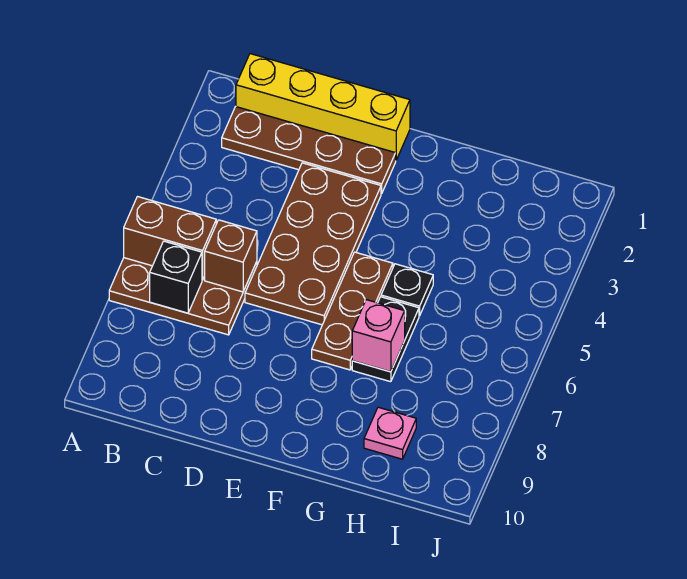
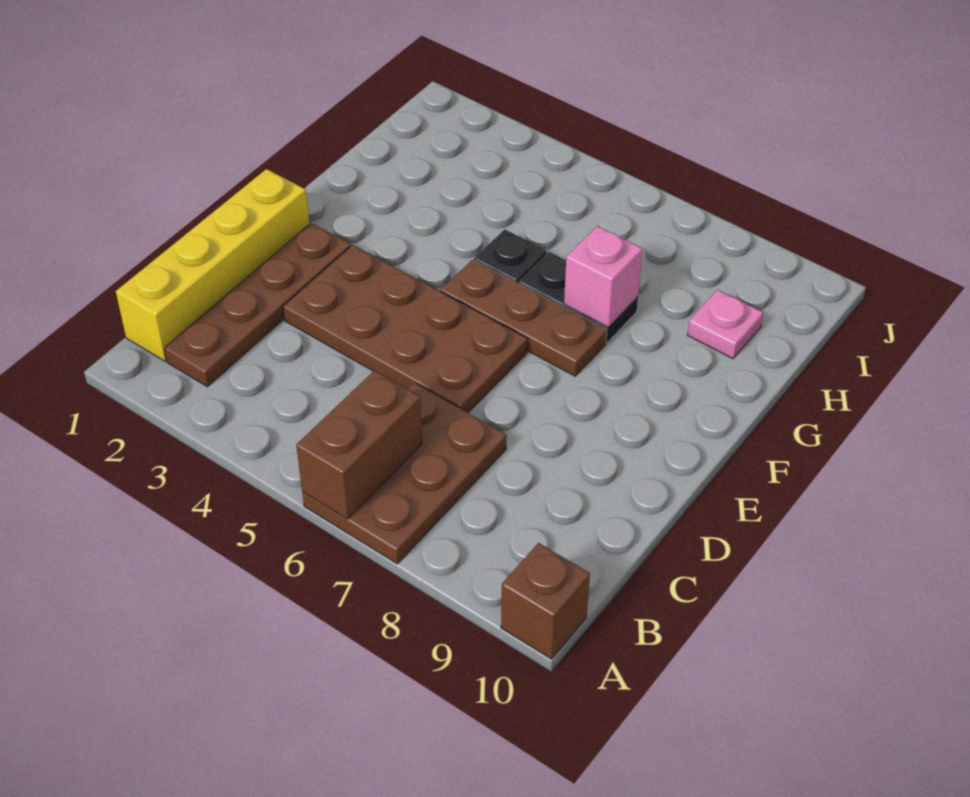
black brick B7 level 2 -> none
brown brick C6 level 2 -> brown brick A10 level 1

